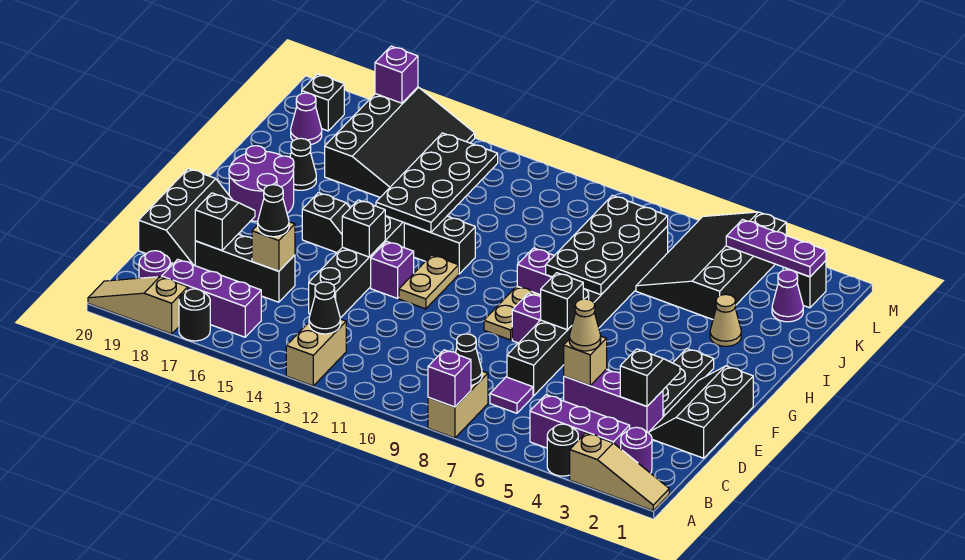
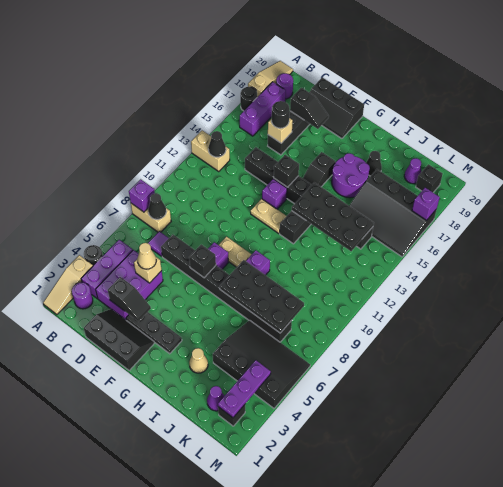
purple brick D3:D5 level 1 -> purple brick C3:D5 level 1
black cone D16 level 3 -> black round brick D16 level 3
purple round brick G18:H19 level 1 -> purple round brick H16:I17 level 1

